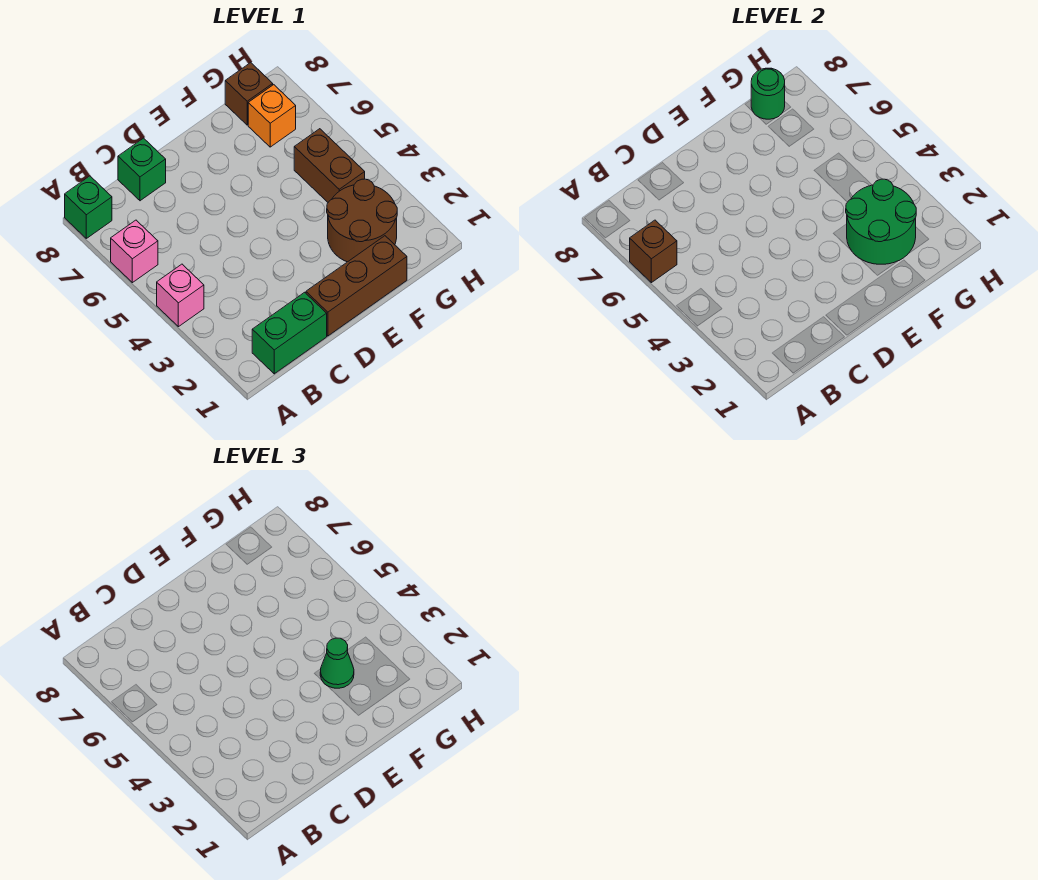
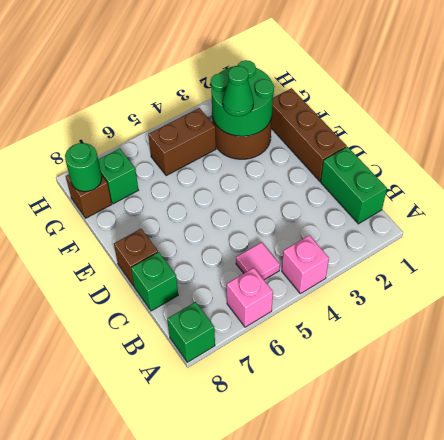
brown brick A6 level 2 -> brown brick D8 level 1
none -> pink tile B5 level 1
orange brick G7 level 1 -> green brick G7 level 1

